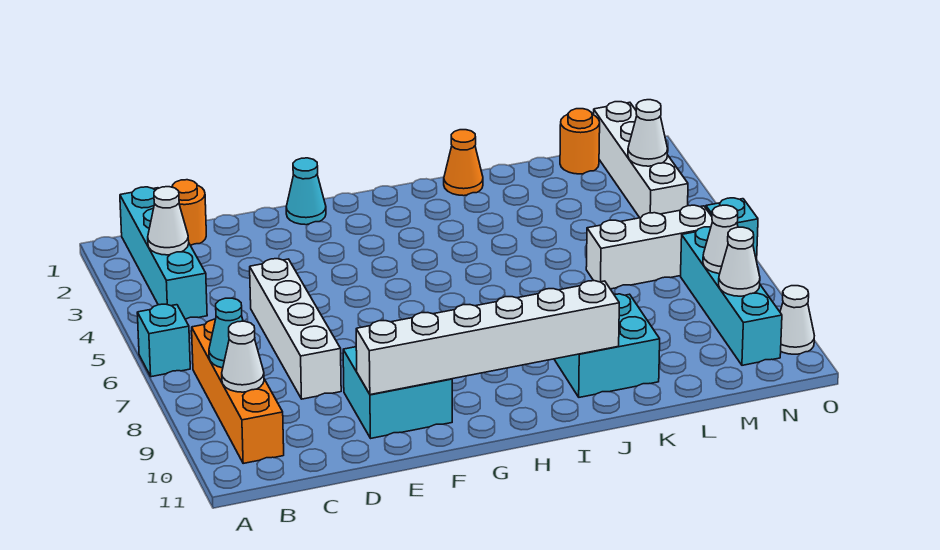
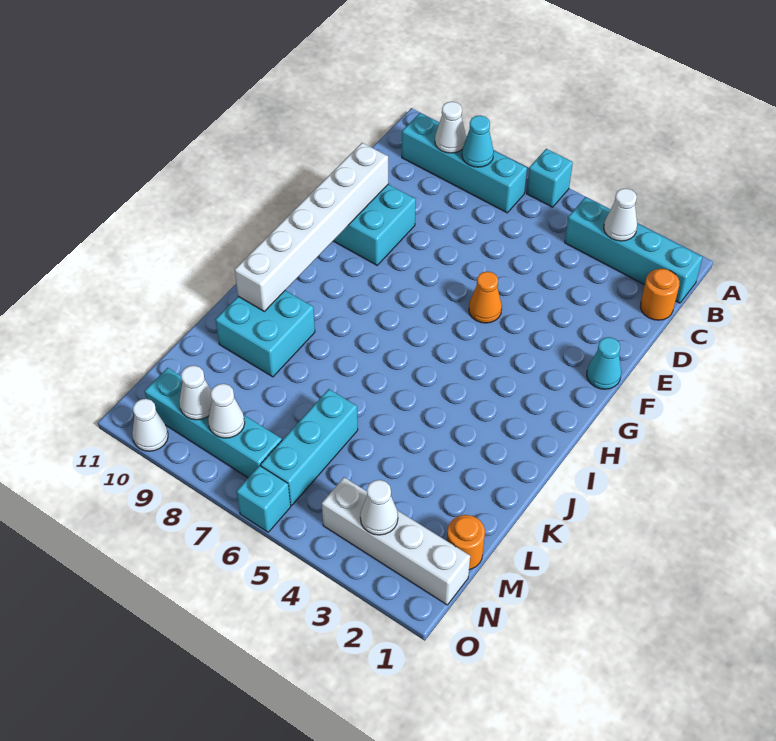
orange brick B7:B10 level 1 -> cyan brick B7:B10 level 1
white brick D5:D8 level 1 -> none
orange cone J1 level 1 -> orange cone F5 level 1
white brick L6:N6 level 1 -> cyan brick L6:N6 level 1

